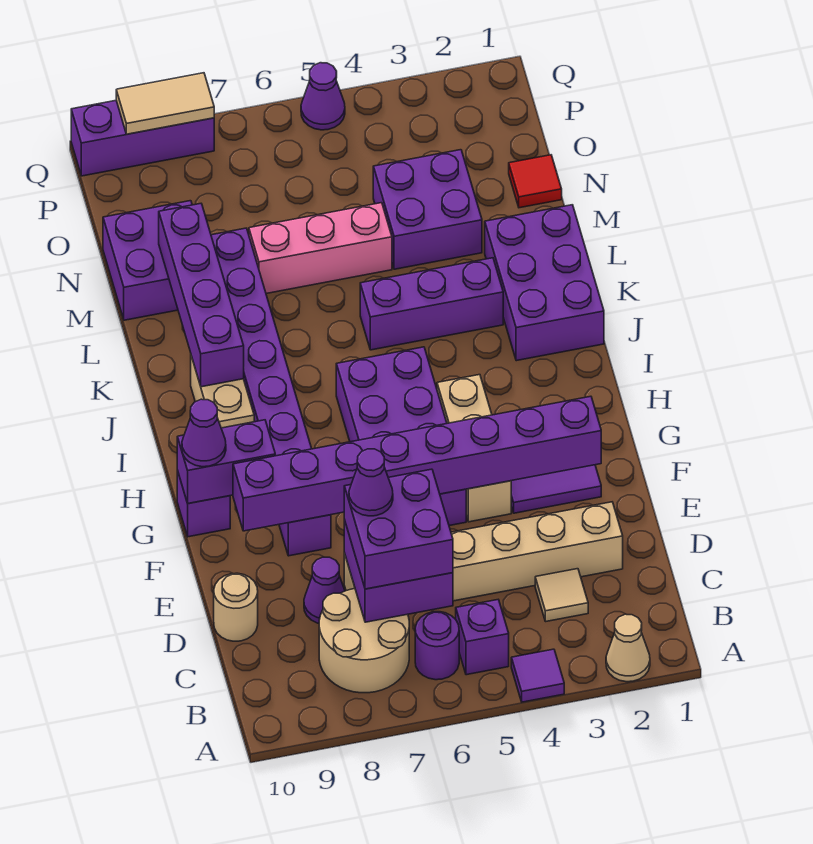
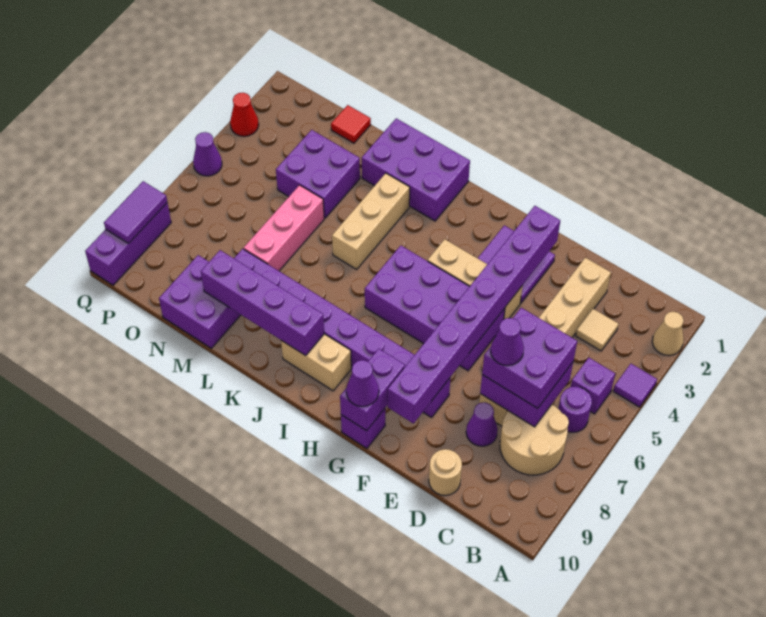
purple brick K3:K5 level 1 -> tan brick K3:K5 level 1
none -> red cone Q3 level 1
tan tile Q8:Q9 level 2 -> purple tile Q8:Q9 level 2

